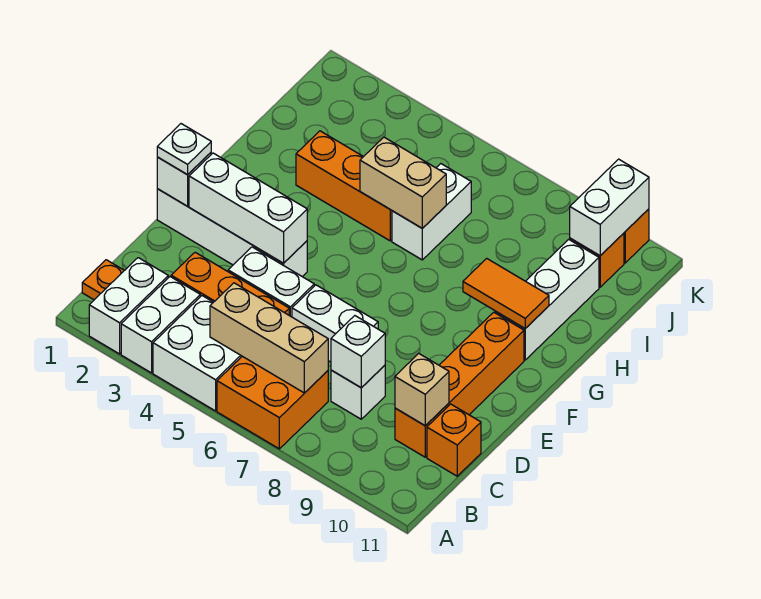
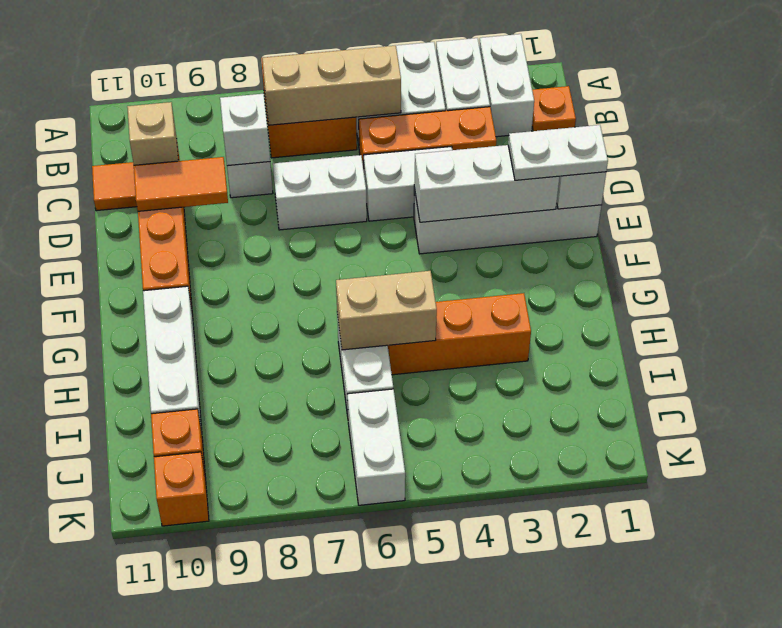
orange brick C11 level 1 -> orange tile C11 level 1
white plate E1 level 3 -> white plate E1:E2 level 3
orange tile G9:G10 level 2 -> orange tile D9:D10 level 2
white brick J10:K10 level 2 -> white brick J6:K6 level 1

